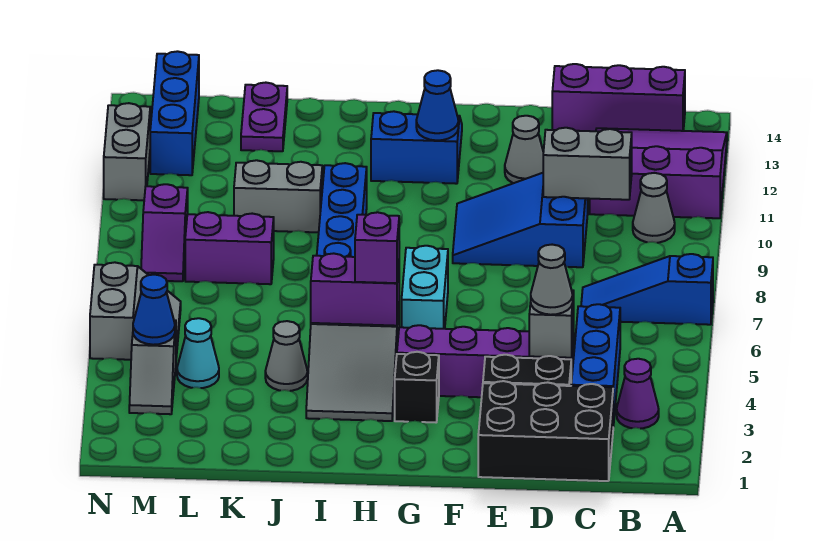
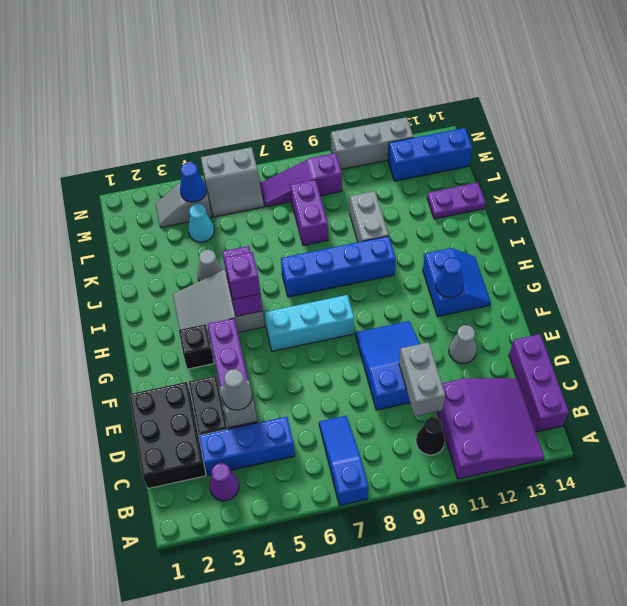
grey cone B10 level 1 -> black cone B10 level 1
cyan brick G6:G7 level 1 -> cyan brick G6:G8 level 1
purple slope M8:M9 level 1 top 9 -> purple slope M7:M9 level 1 top 9
grey brick N11:N12 level 1 -> grey brick N10:N12 level 1

